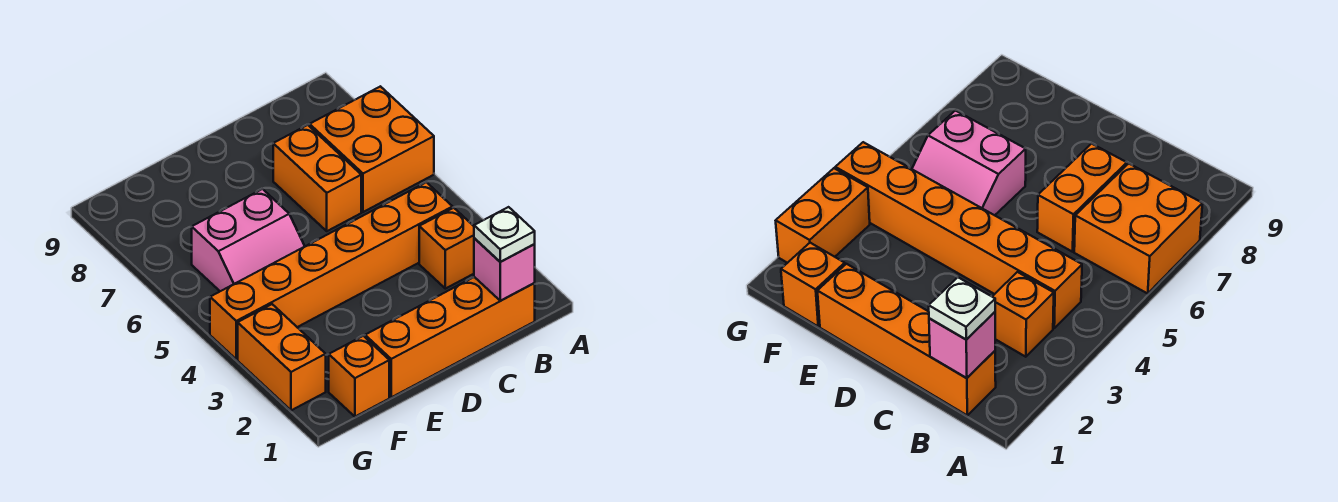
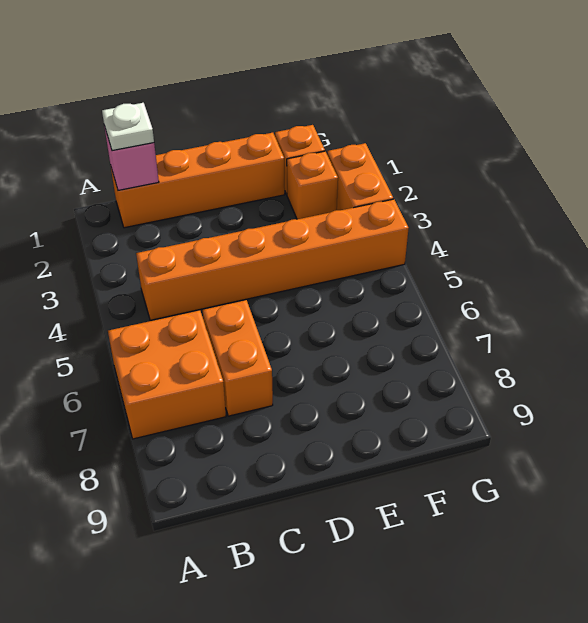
orange brick B3 level 1 -> orange brick F2 level 1
pink slope E5:F6 level 1 top 6 -> none

